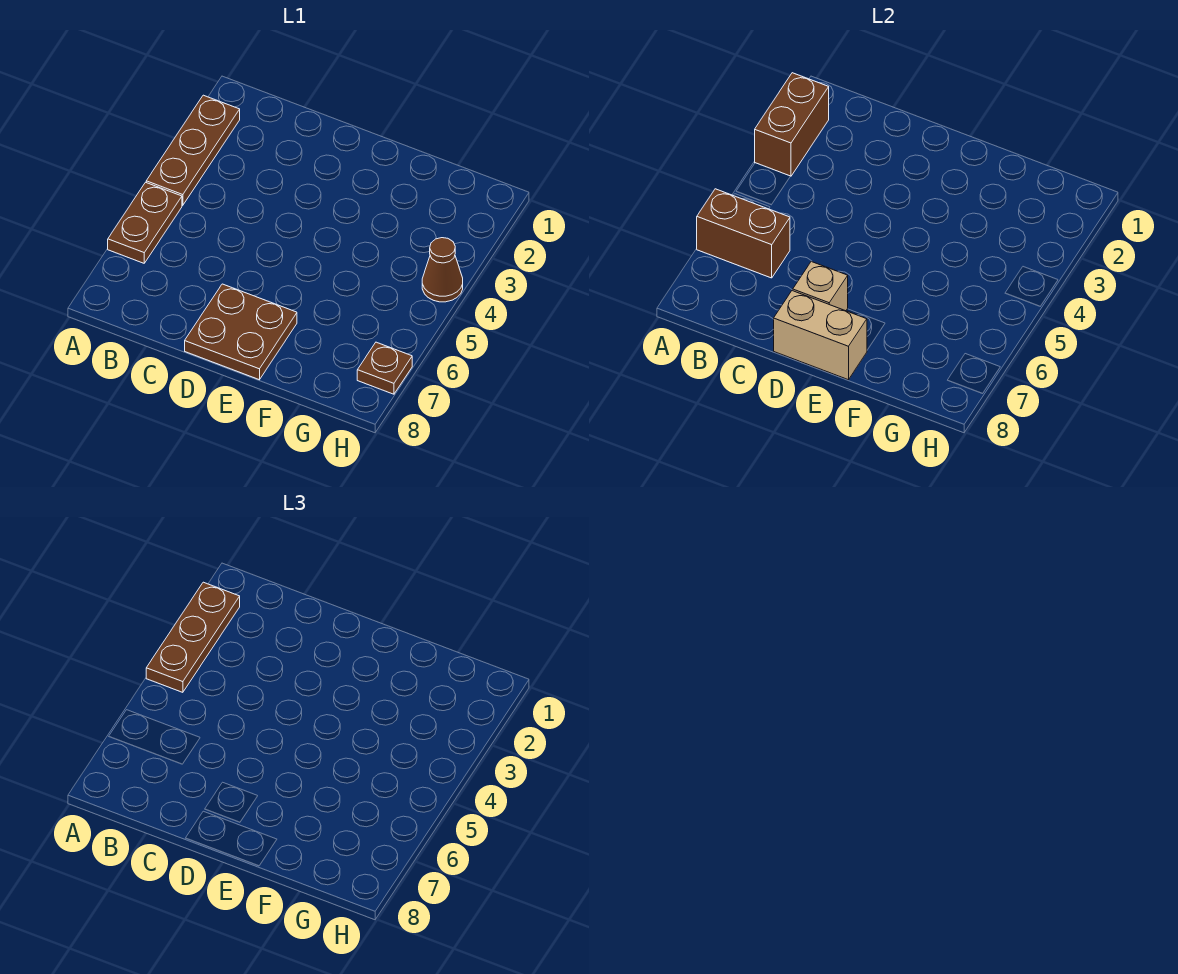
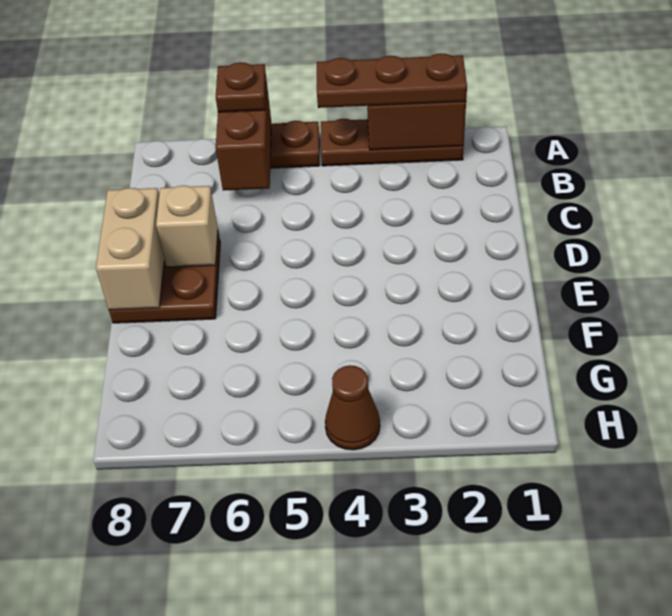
brown plate H7 level 1 -> brown plate A6 level 3

